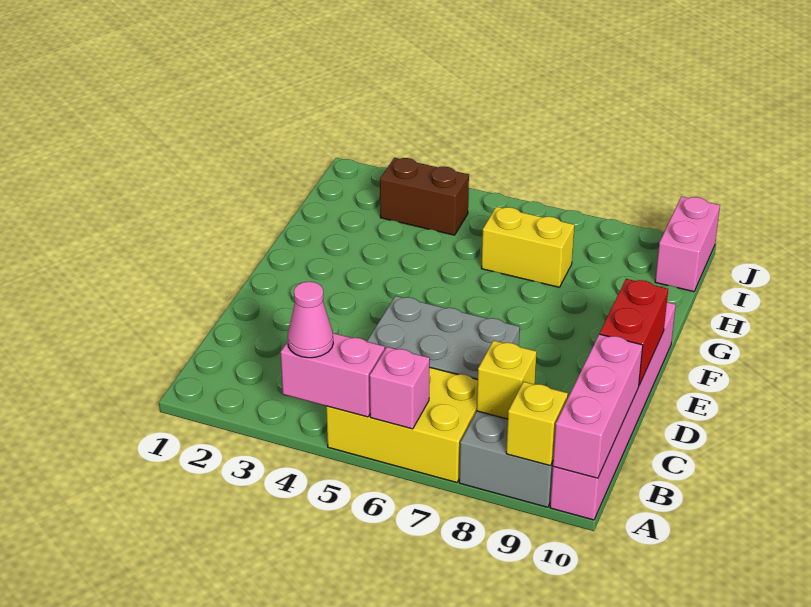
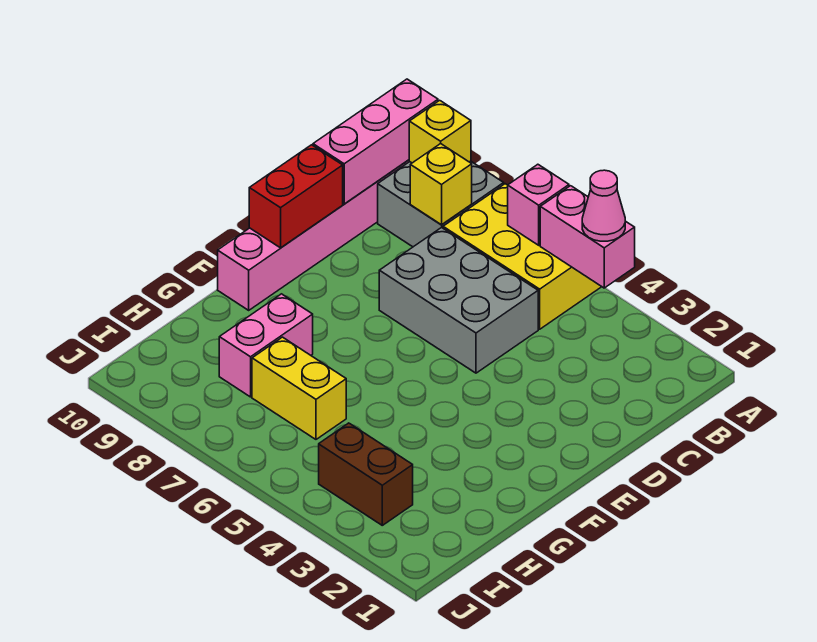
pink brick I10:J10 level 1 -> pink brick G8:H8 level 1

